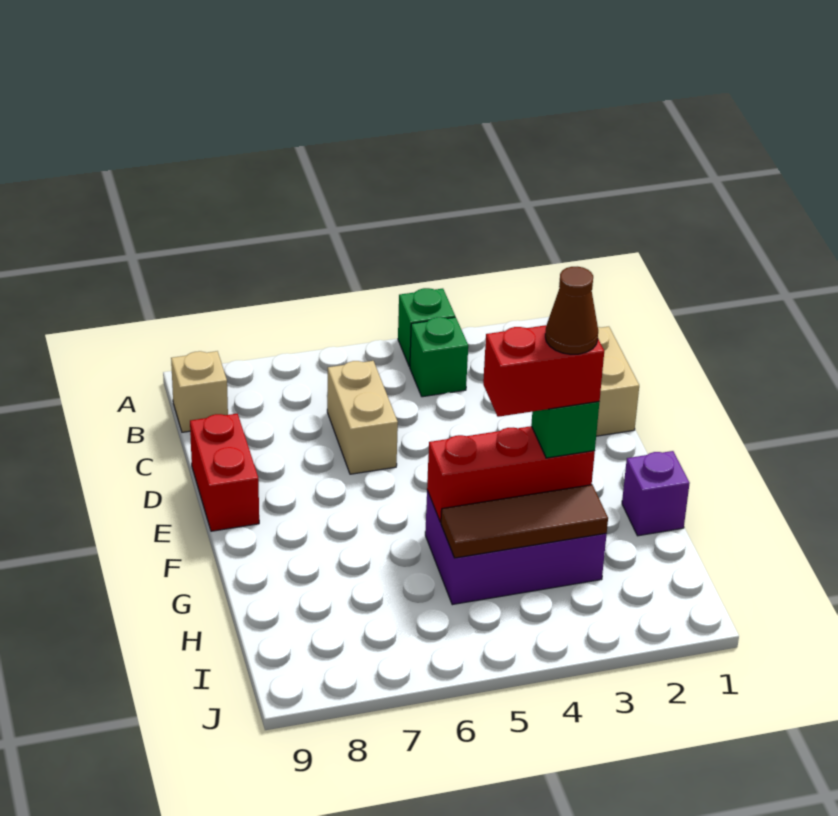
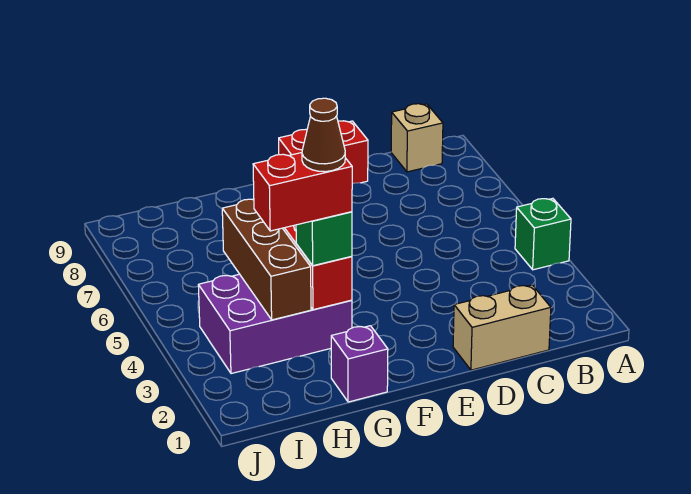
green brick B4 level 1 -> none
tan brick C6:D6 level 1 -> none
purple brick G3:H5 level 1 -> purple brick G3:I4 level 1
red brick G3:G4 level 4 -> red brick G3:H3 level 4
brown tile H3:H5 level 2 -> brown brick H3:H5 level 2

